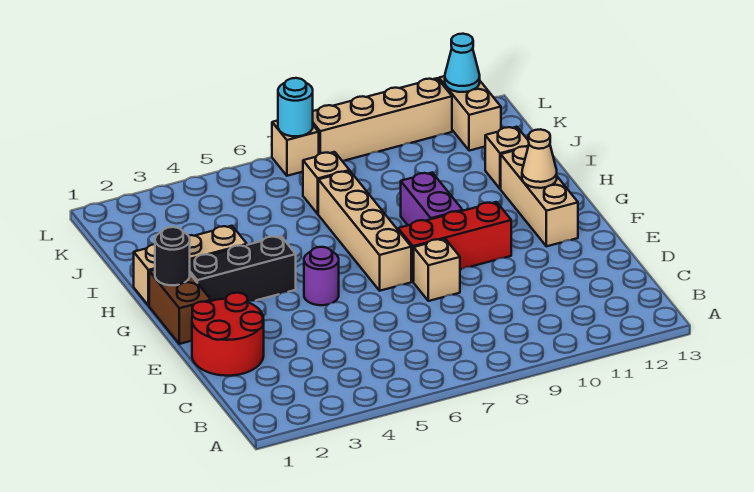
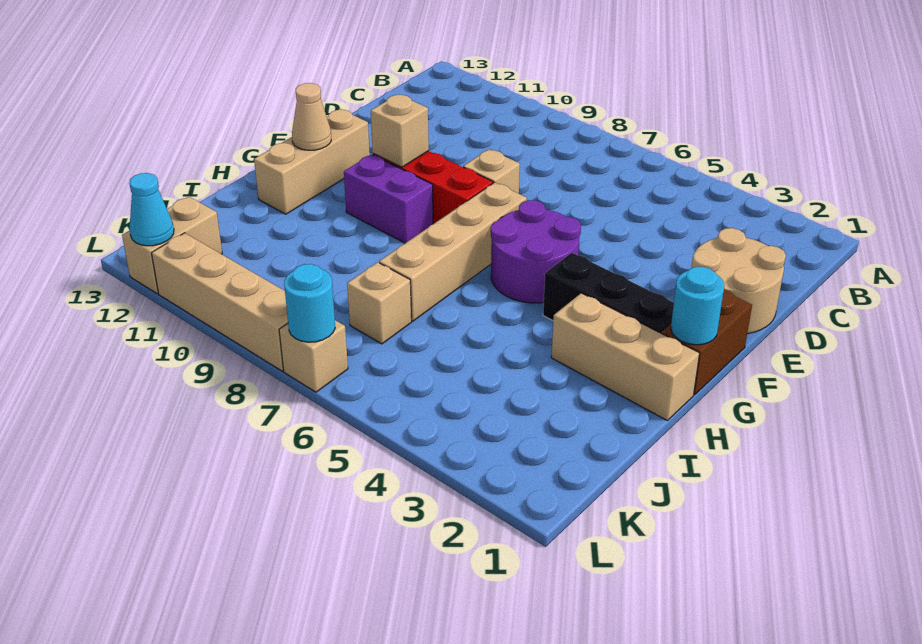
red round brick D1:E2 level 1 -> tan round brick D1:E2 level 1
purple round brick F5 level 1 -> purple round brick F5:G6 level 1
black round brick G1 level 2 -> cyan round brick G1 level 2
purple brick G9:H9 level 1 -> purple brick G9:G10 level 1
tan brick I12 level 1 -> tan brick F10 level 2

